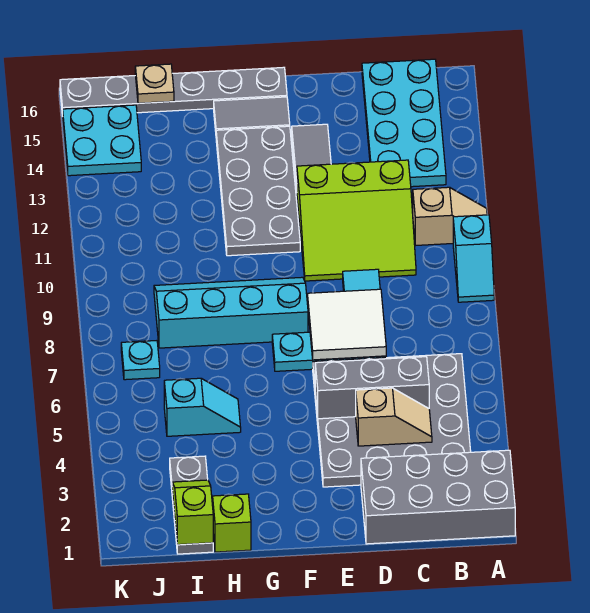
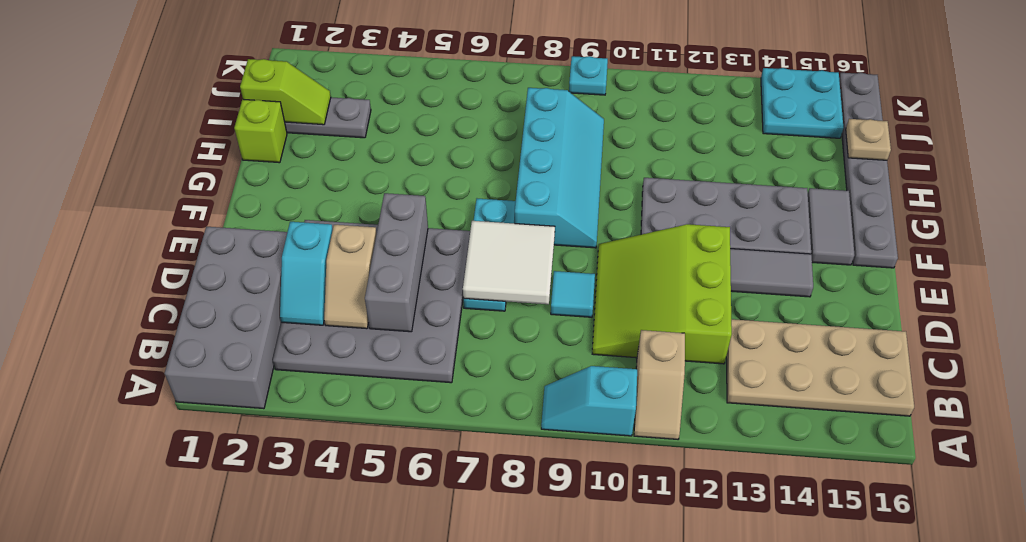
cyan plate B13:C16 level 1 -> tan plate B13:C16 level 1
cyan slope H5:I5 level 1 top I -> cyan slope C3:D3 level 2 top D
cyan plate J7 level 1 -> cyan plate K9 level 1

